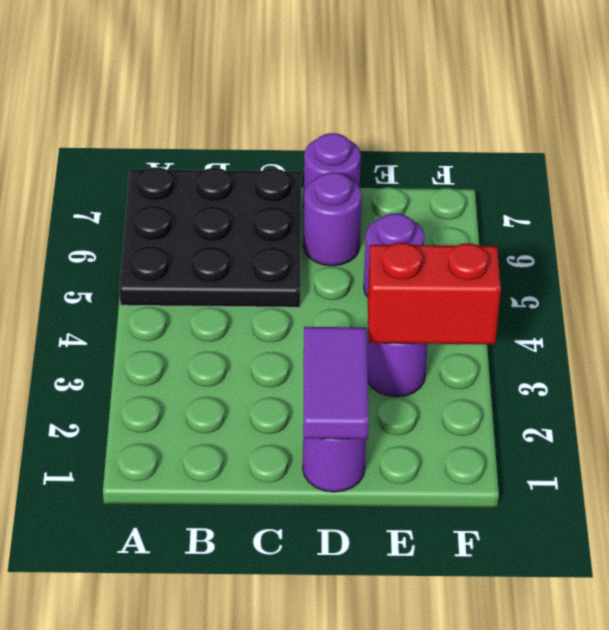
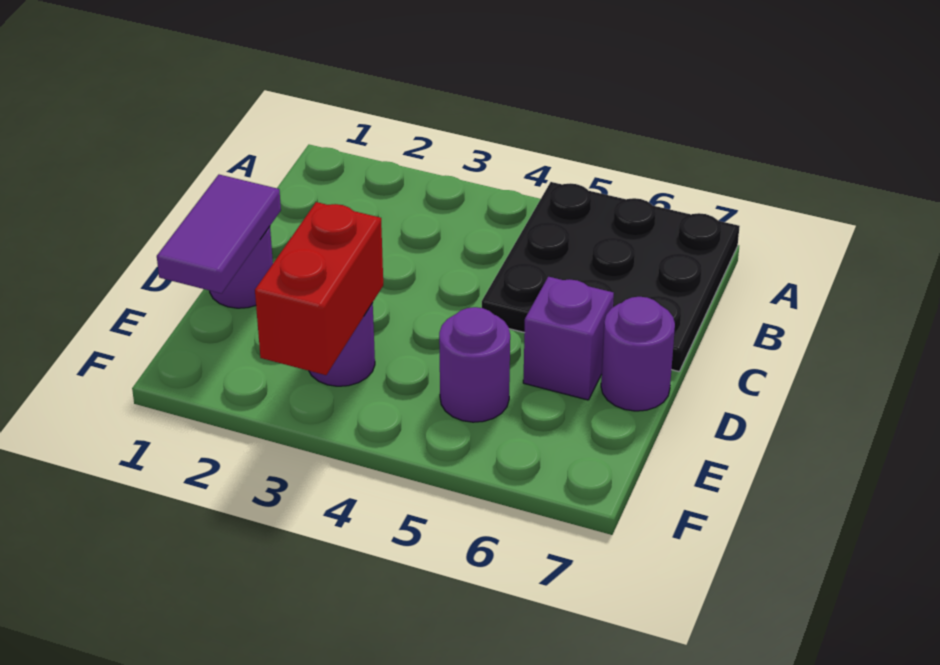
purple tile D1:D2 level 2 -> purple tile D1:E1 level 2
purple round brick D6 level 1 -> purple brick D6 level 1

